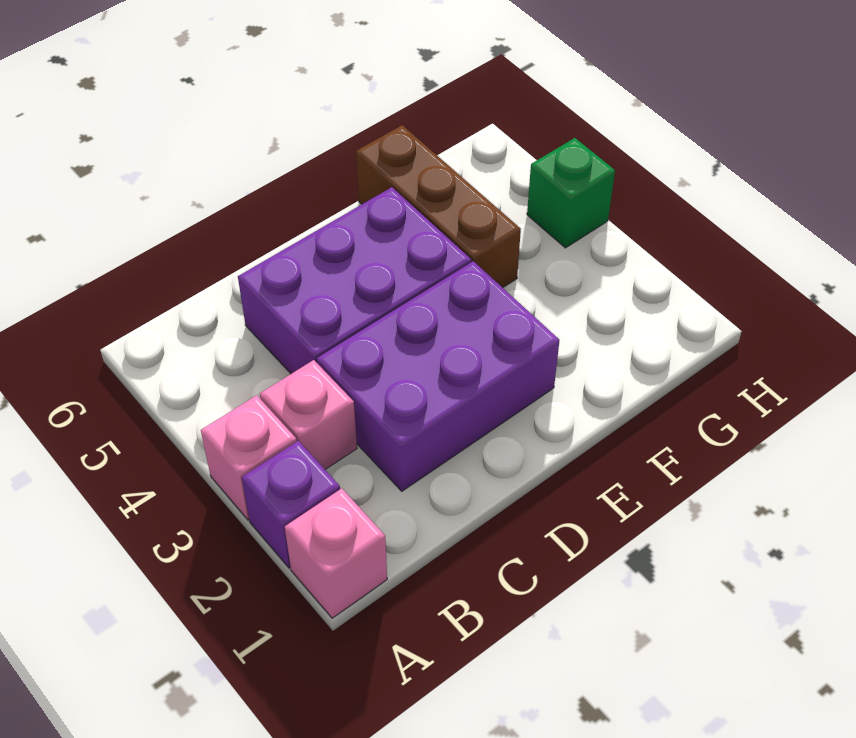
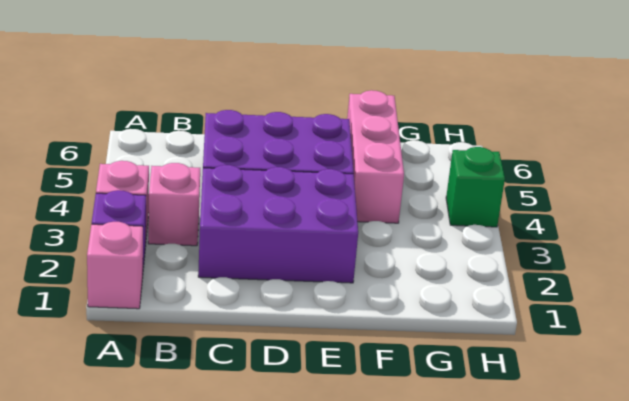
brown brick F4:F6 level 1 -> pink brick F4:F6 level 1

